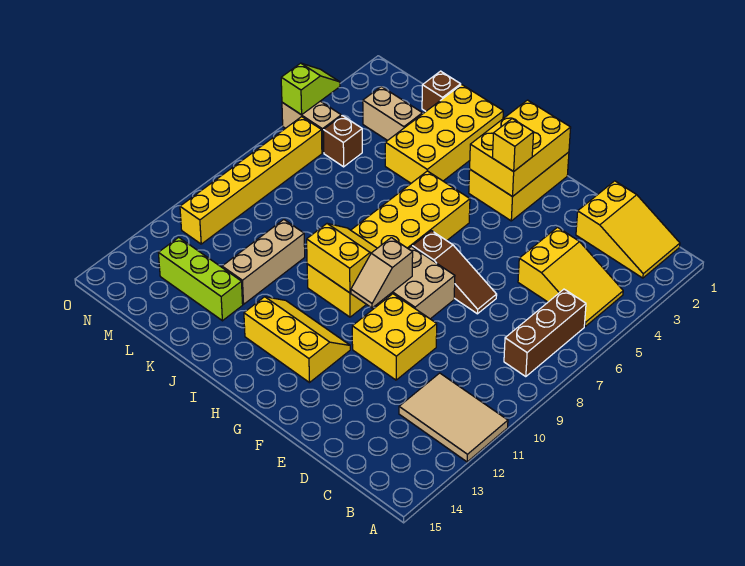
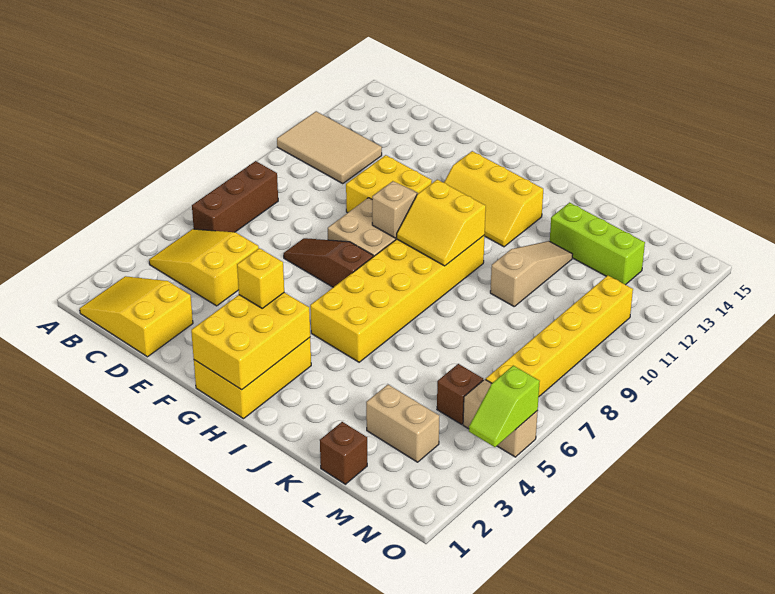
yellow brick J1:K4 level 1 -> none
tan brick K10:K12 level 1 -> tan slope K10:K12 level 1 top 10

